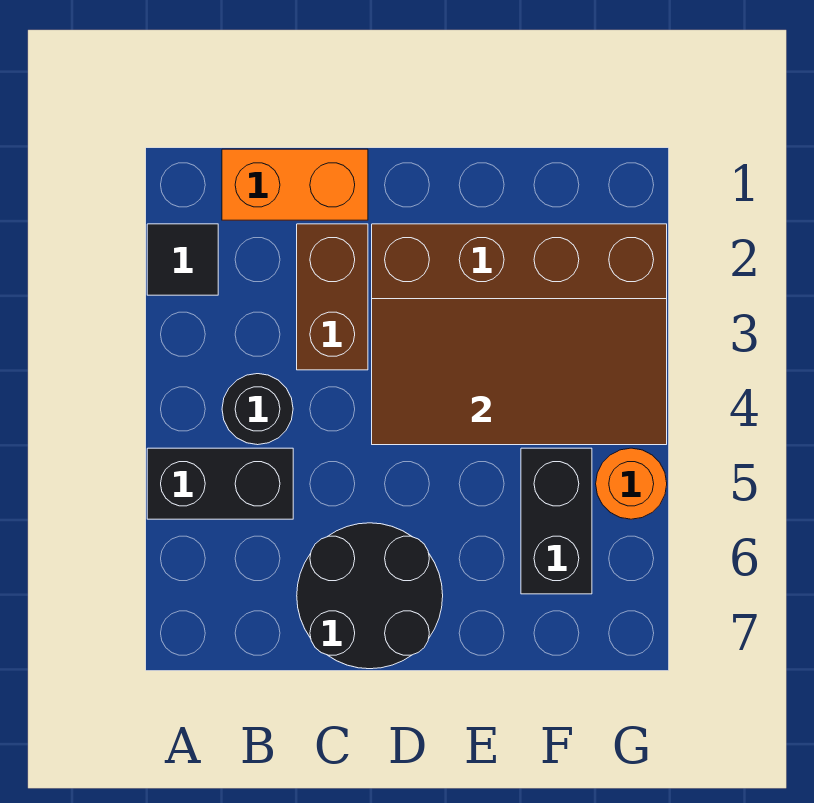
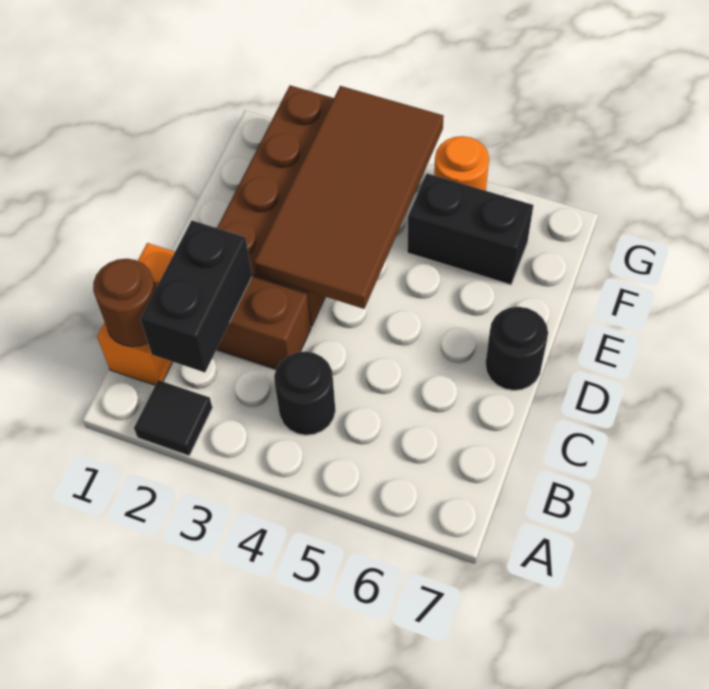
black brick A5:B5 level 1 -> black brick B2:C2 level 2
none -> brown round brick B1 level 2
black round brick C6:D7 level 1 -> black round brick D7 level 1

